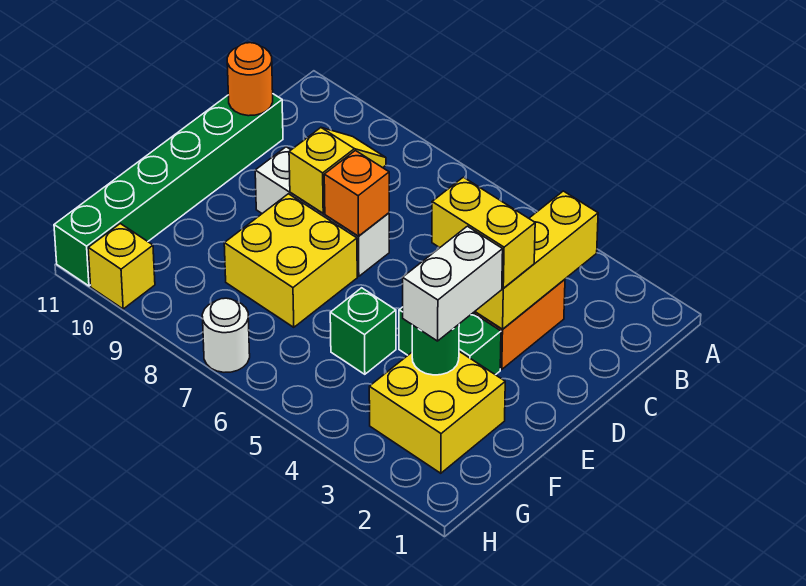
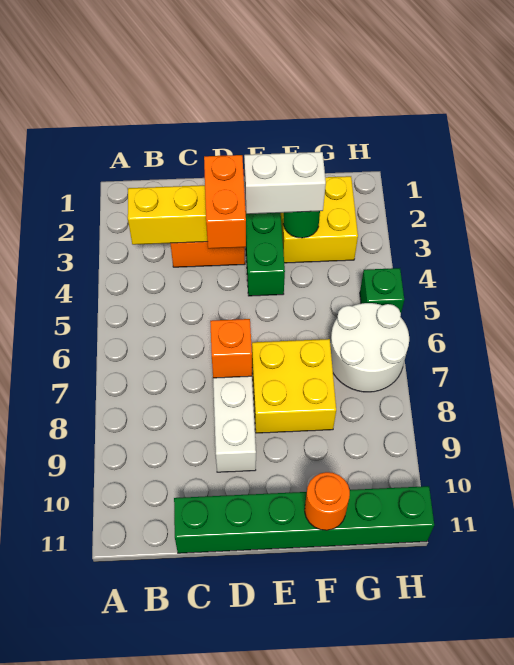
yellow slope C8:D8 level 2 top D -> none
orange round brick C11 level 2 -> orange round brick F11 level 2
yellow brick D3:D4 level 3 -> orange brick D3:D4 level 3
green brick F5 level 1 -> green brick H5 level 1
white round brick H7 level 1 -> white round brick G6:H7 level 1
yellow brick H10 level 1 -> none

